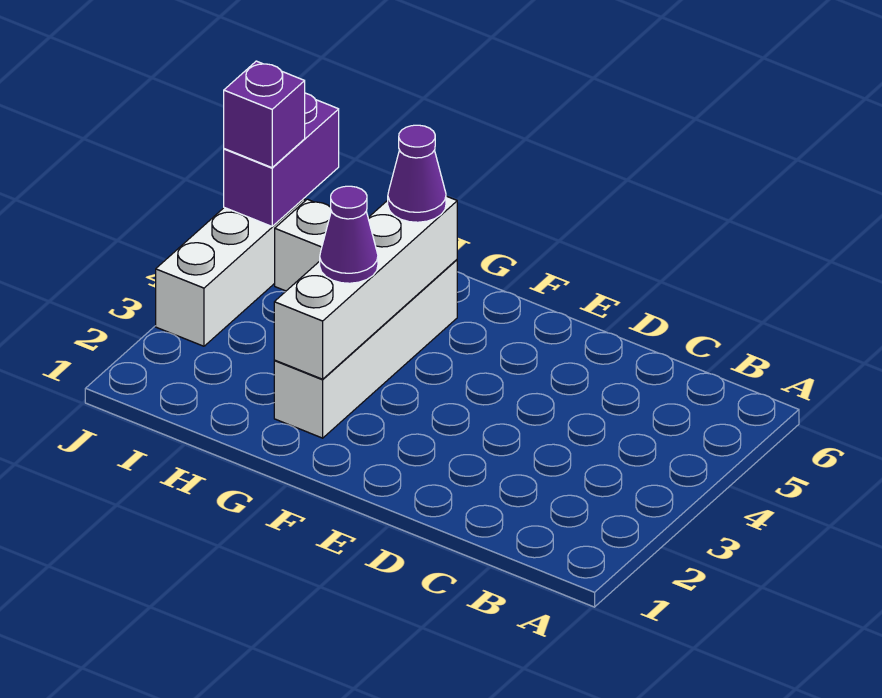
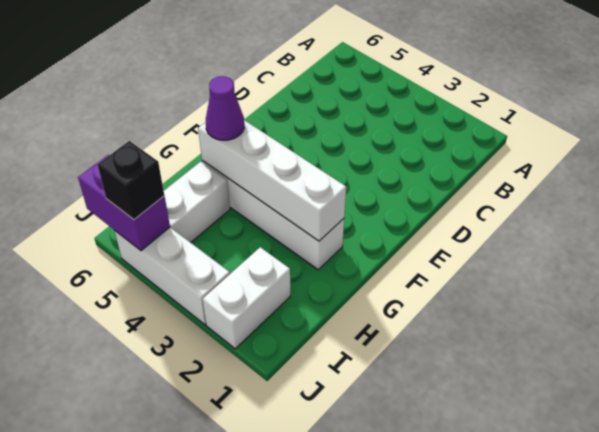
purple cone G3 level 3 -> none
none -> white brick I2:J2 level 1
purple brick J5 level 3 -> black brick J5 level 3

